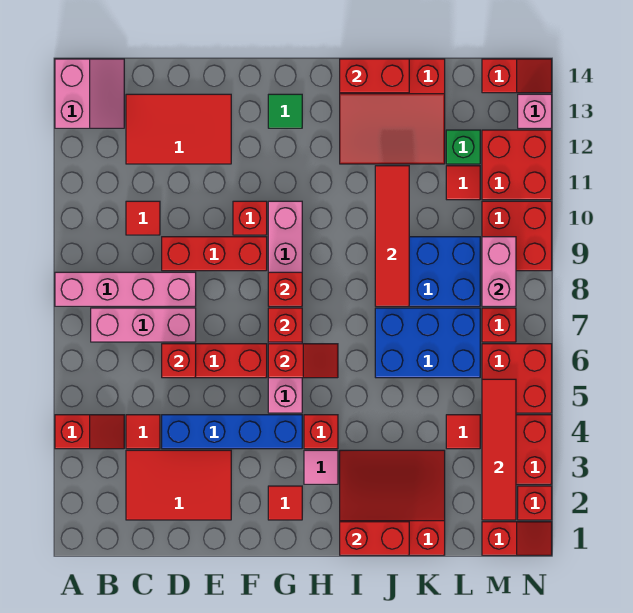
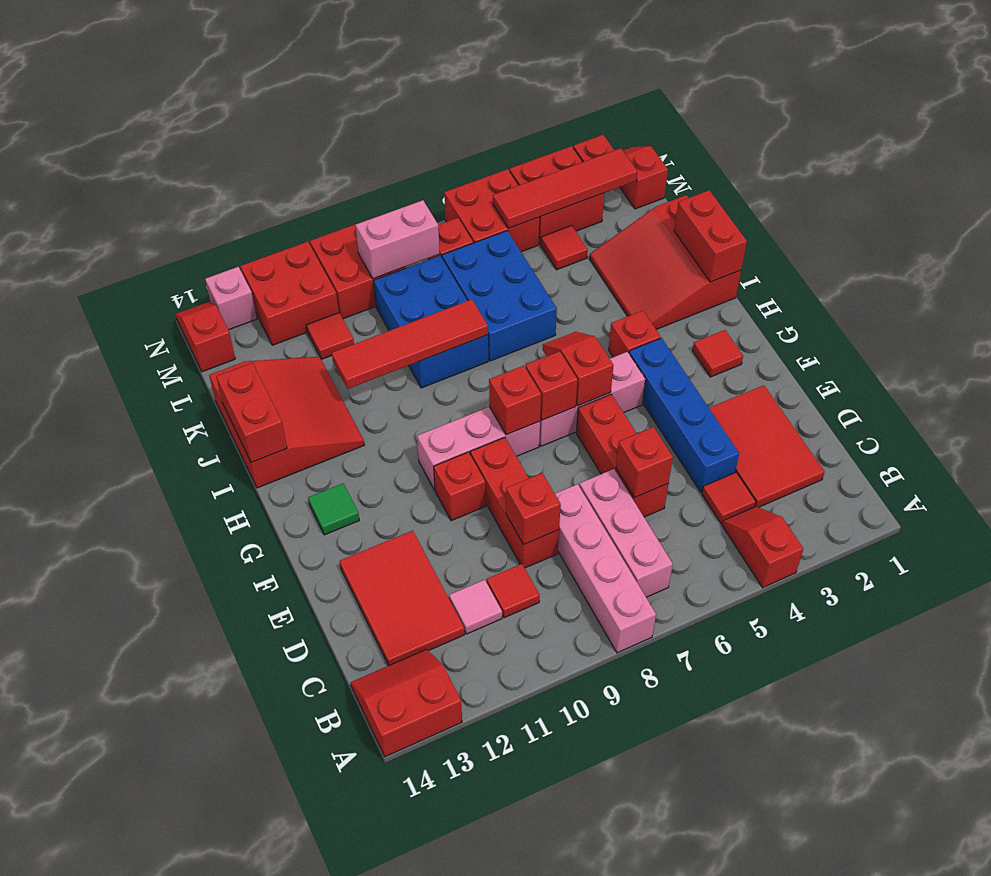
pink slope A13:B14 level 1 top A -> red slope A13:B14 level 1 top A
none -> red brick D9 level 2
pink tile H3 level 1 -> pink tile C11 level 1
green brick L12 level 1 -> none

